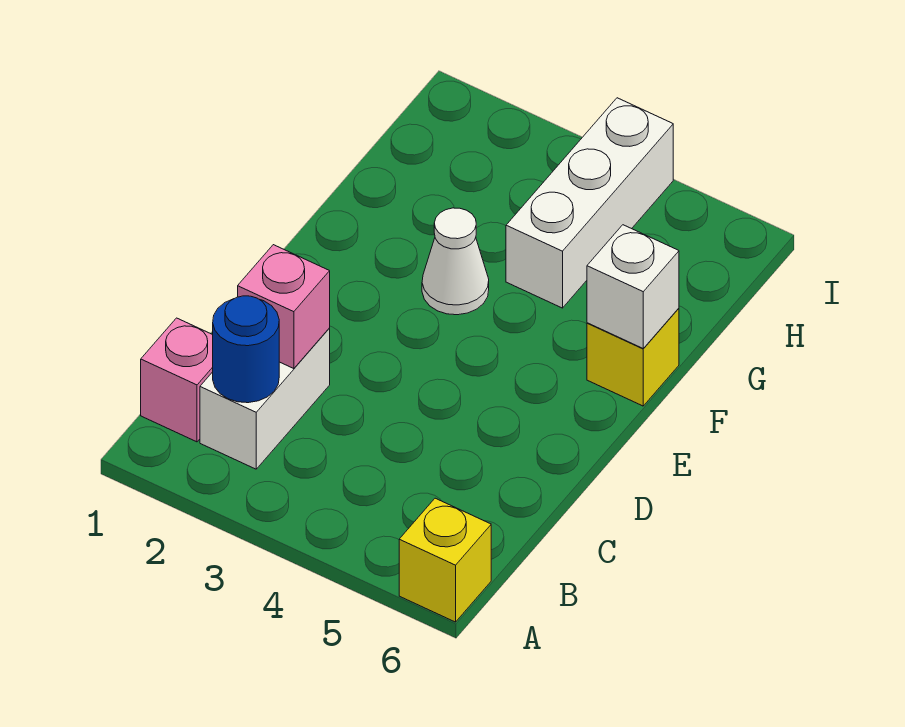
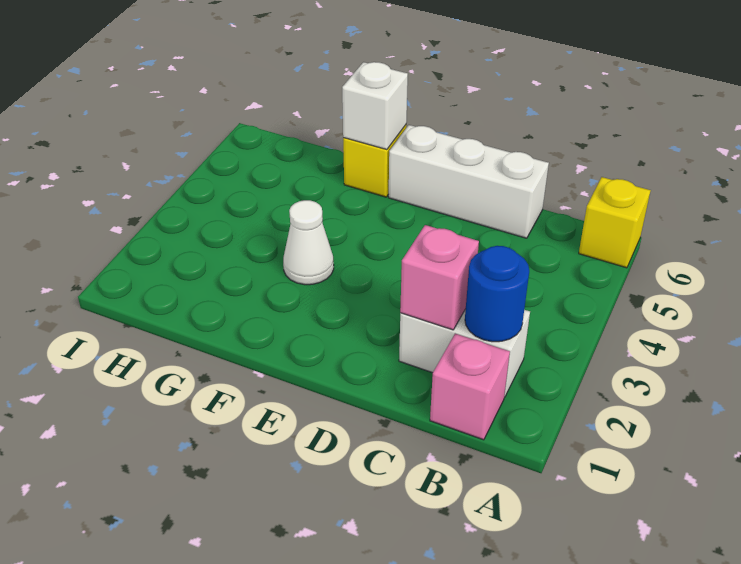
white brick G4:I4 level 1 -> white brick C6:E6 level 1

